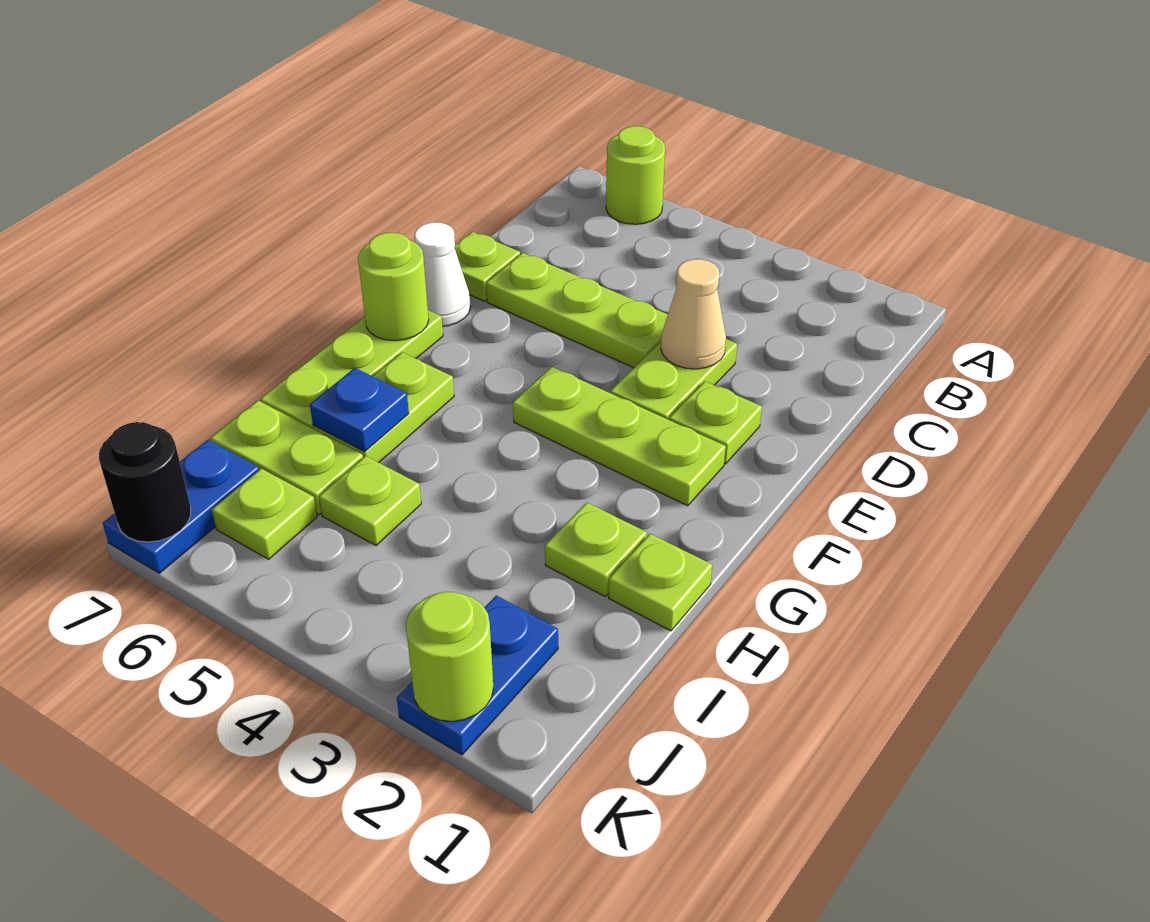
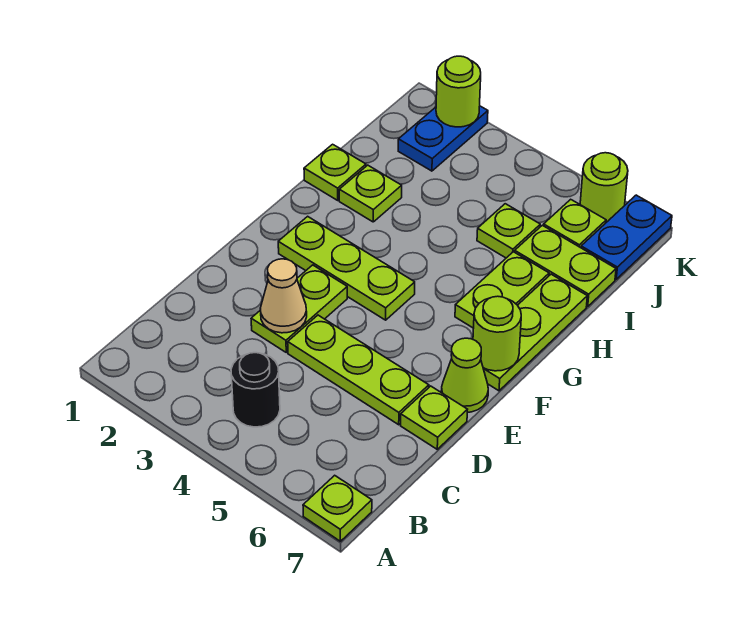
lime round brick A6 level 1 -> lime round brick K6 level 1
lime plate E2 level 1 -> lime plate A7 level 1
white cone E7 level 1 -> lime cone E7 level 1
blue plate H6 level 2 -> none
black round brick K7 level 2 -> black round brick B4 level 1

